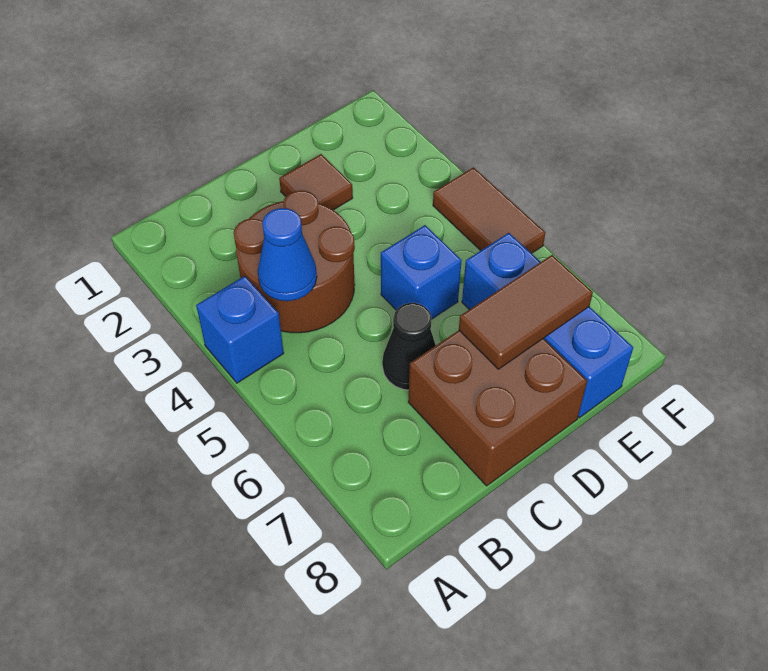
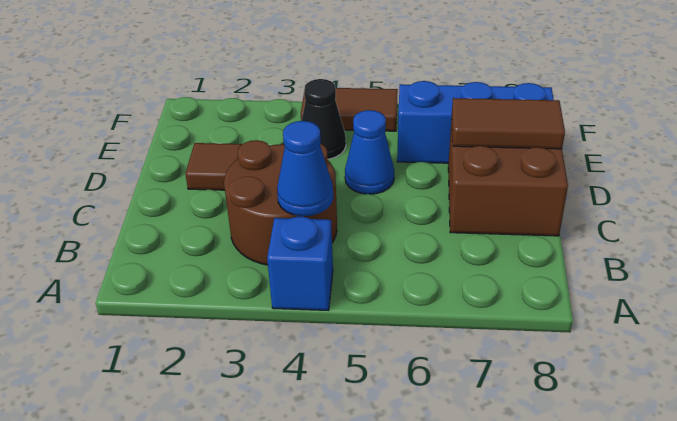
black cone C6 level 1 -> black cone E4 level 1
blue brick D5 level 1 -> blue cone D5 level 1
brown tile D7:E7 level 2 -> brown tile D7:D8 level 2

